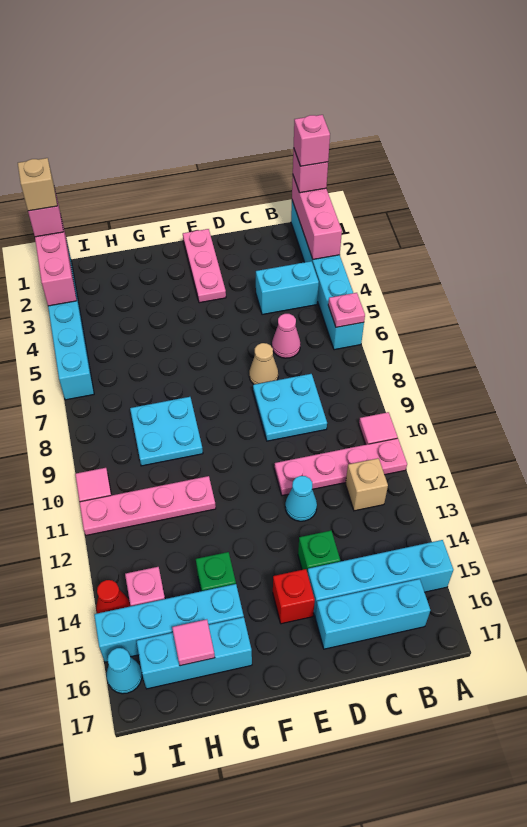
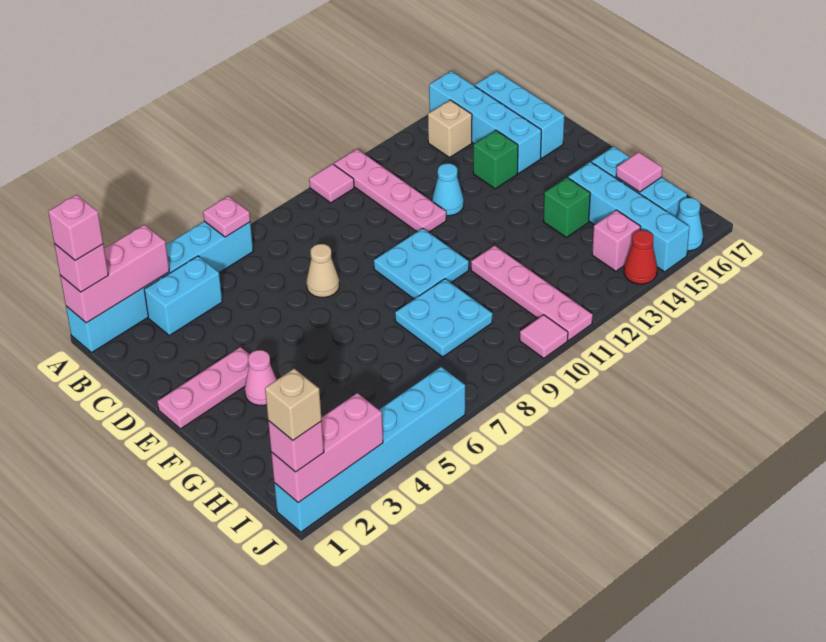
cyan brick B4:C4 level 1 -> cyan brick B3:B4 level 1
tan brick B12 level 1 -> tan brick B14 level 1
pink cone C6 level 1 -> pink cone F3 level 1
cyan plate C8:D9 level 1 -> cyan plate E9:F10 level 1
red brick E15 level 1 -> none

